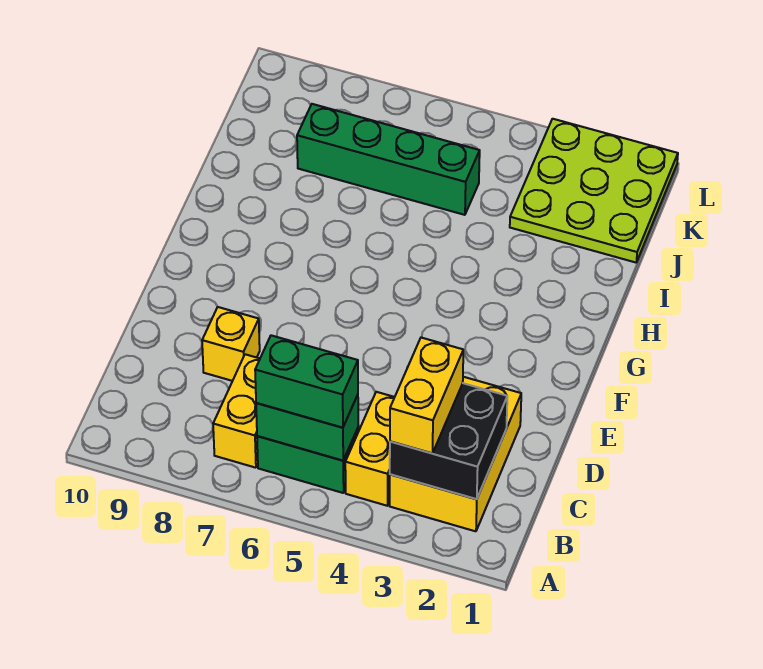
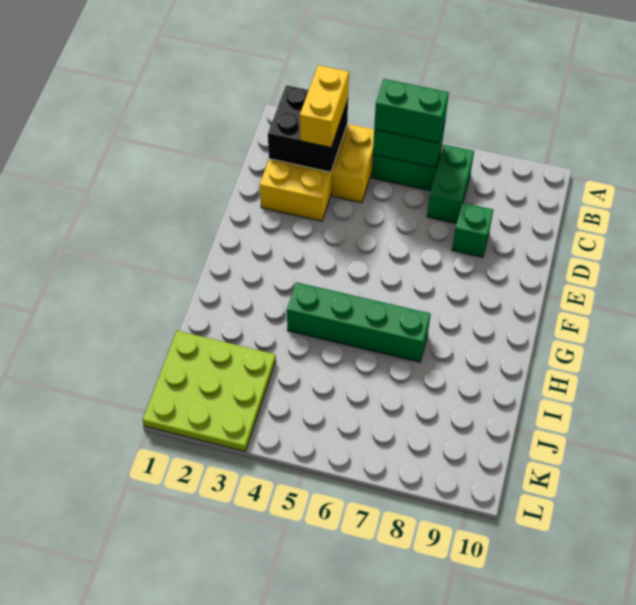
yellow brick B7:C7 level 1 -> green brick B7:C7 level 1
yellow brick D8 level 1 -> green brick D8 level 1
green brick J5:J8 level 1 -> green brick H4:H7 level 1

